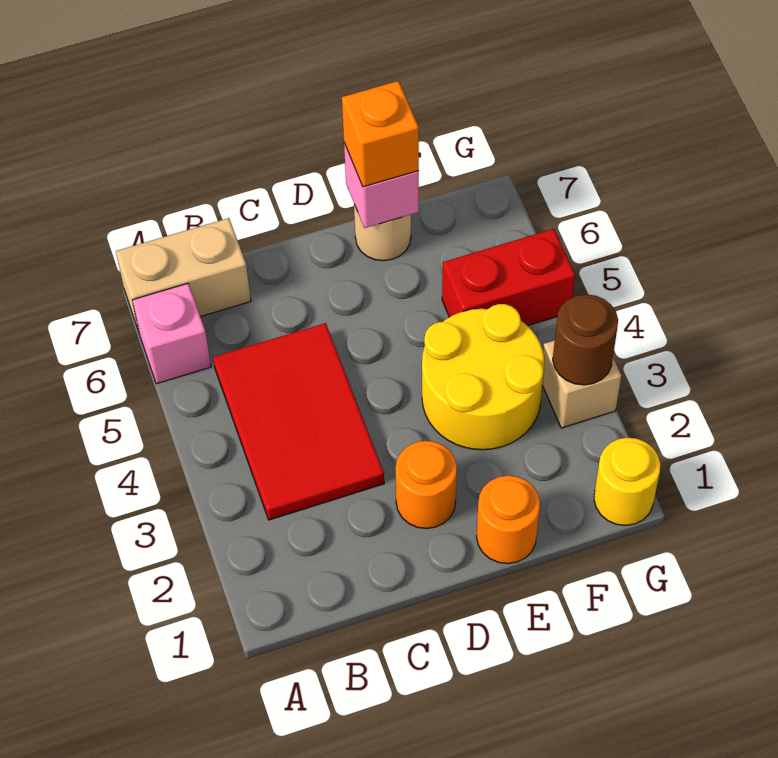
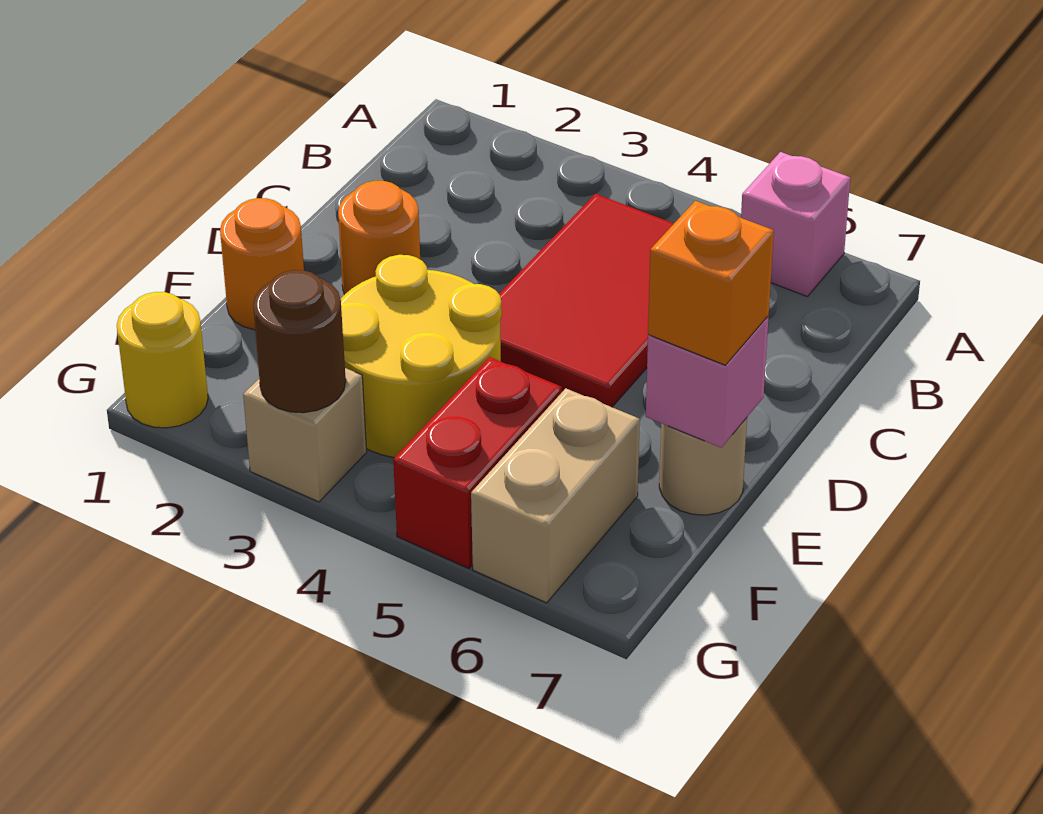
tan brick A7:B7 level 1 -> tan brick F6:G6 level 1
red tile B3:C5 level 1 -> red tile B4:D5 level 1

